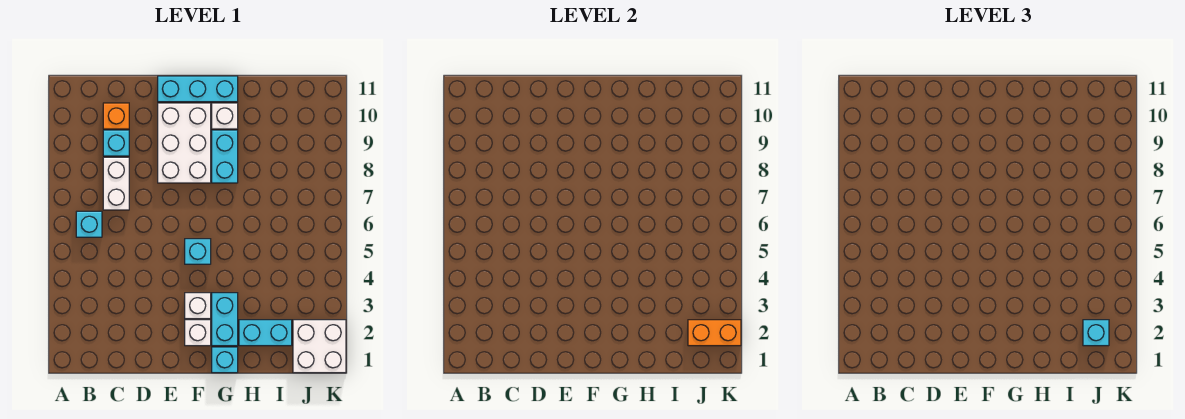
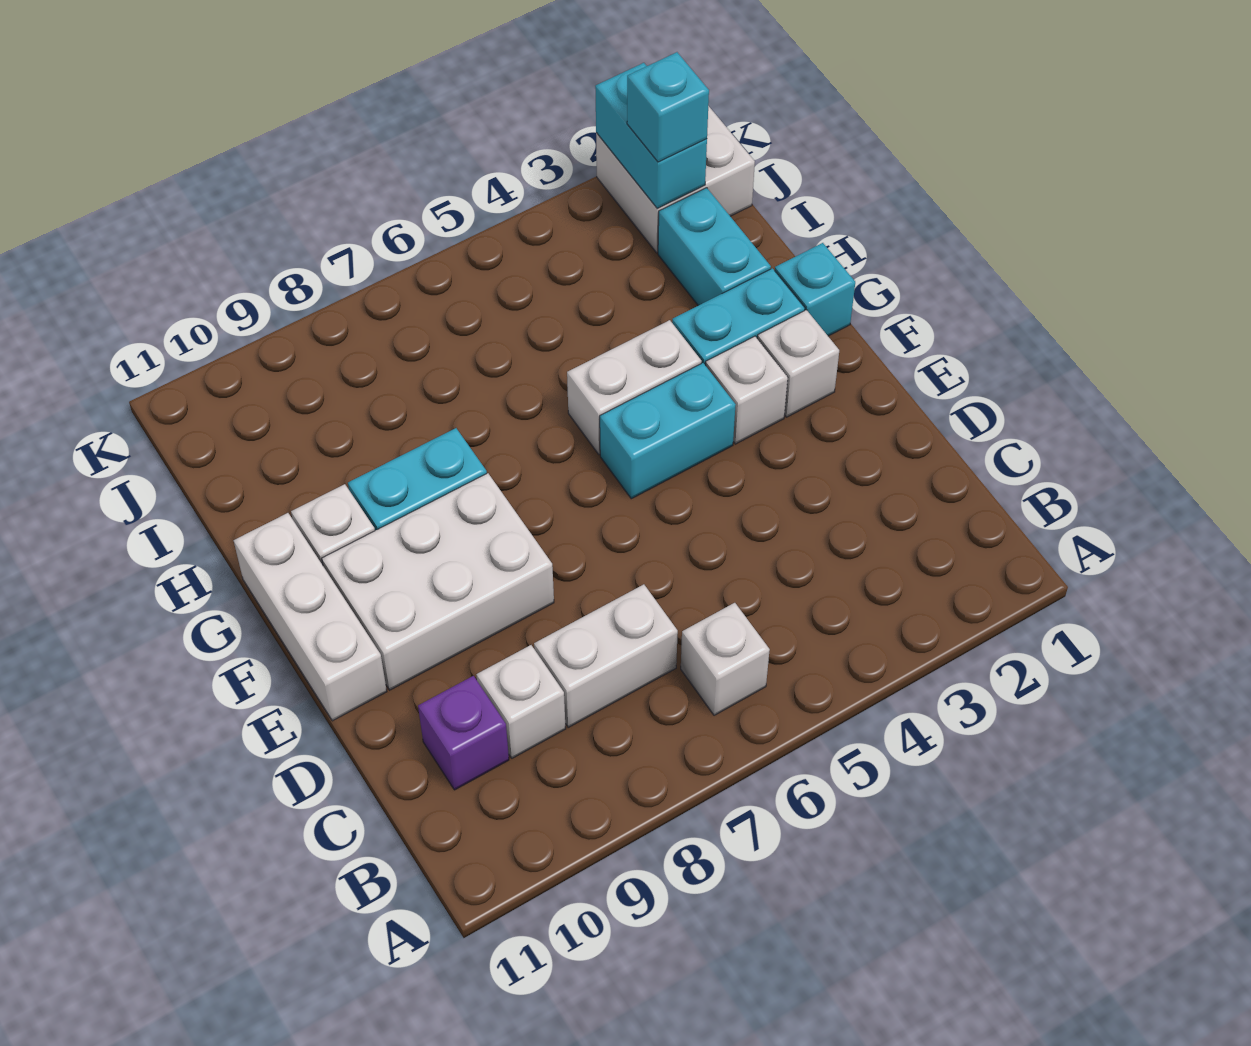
cyan brick B6 level 1 -> white brick B6 level 1
cyan brick C9 level 1 -> white brick C9 level 1
orange brick C10 level 1 -> purple brick C10 level 1
cyan brick E11:G11 level 1 -> white brick E11:G11 level 1
cyan brick F5 level 1 -> cyan brick F4:F5 level 1
none -> white brick G4:G5 level 1
orange brick J2:K2 level 2 -> cyan brick J2:K2 level 2

